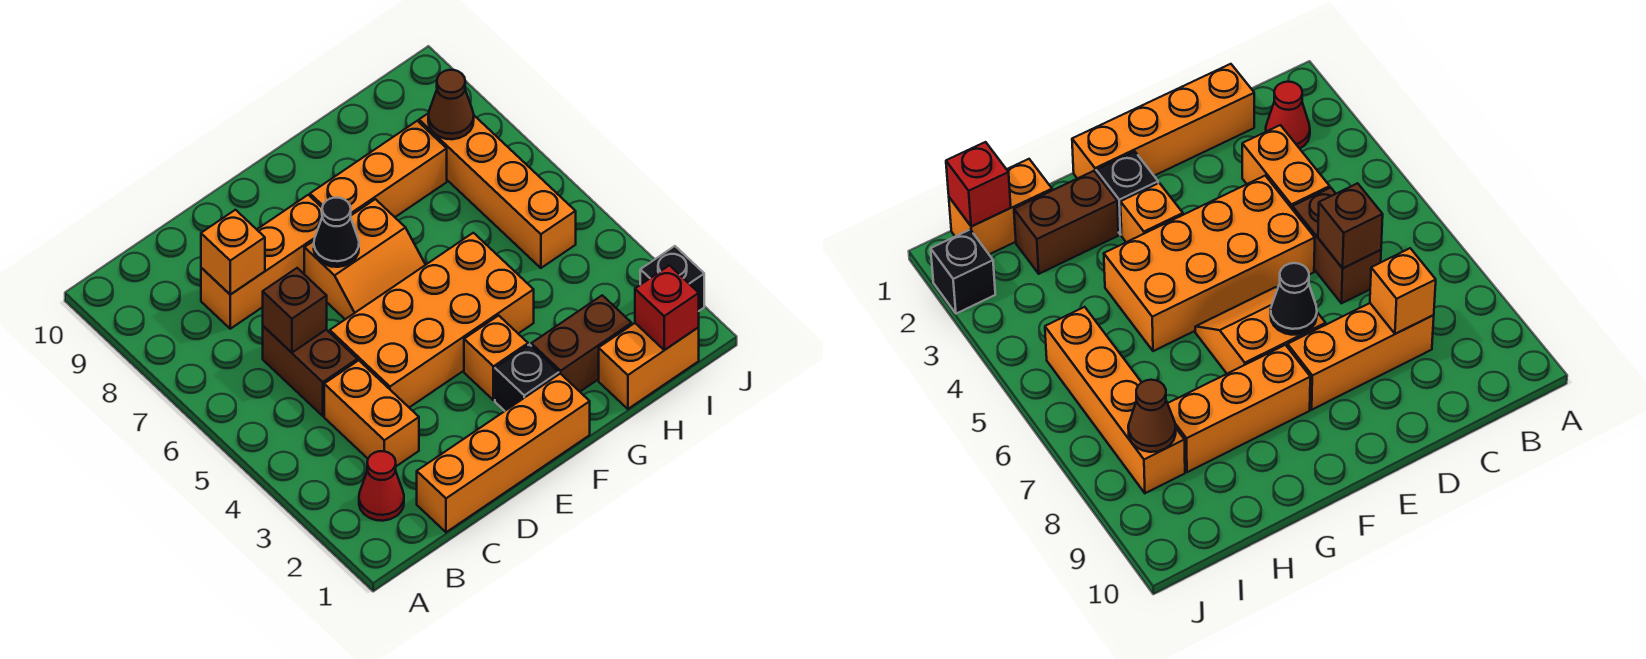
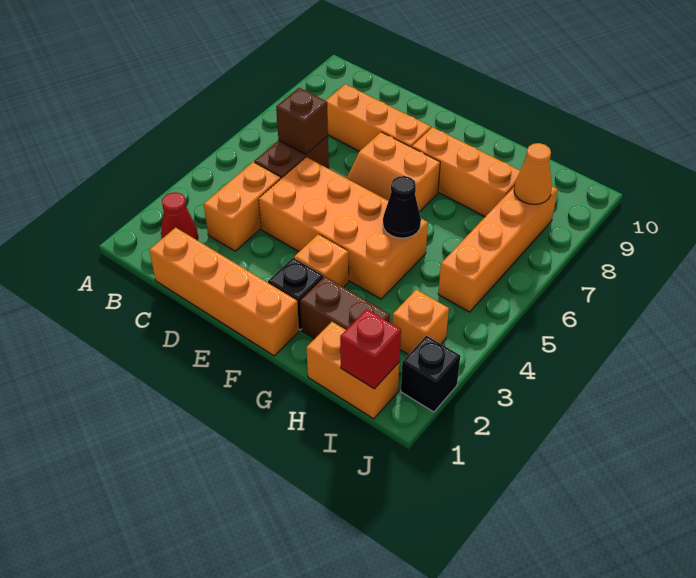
orange brick C8 level 2 -> orange brick I3 level 1
black cone E7 level 2 -> black cone G5 level 2
brown cone I8 level 2 -> orange cone I8 level 2

